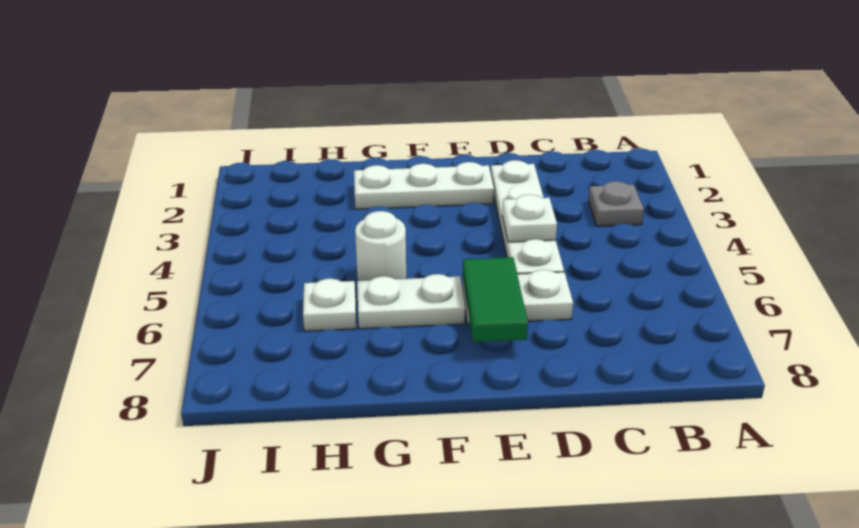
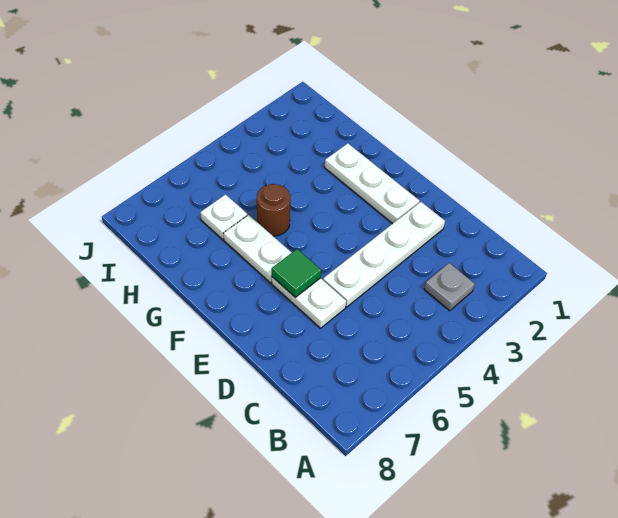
white plate D4 level 2 -> none
green tile E6:E7 level 2 -> green tile E6 level 2
white round brick G5 level 1 -> brown round brick G5 level 1

